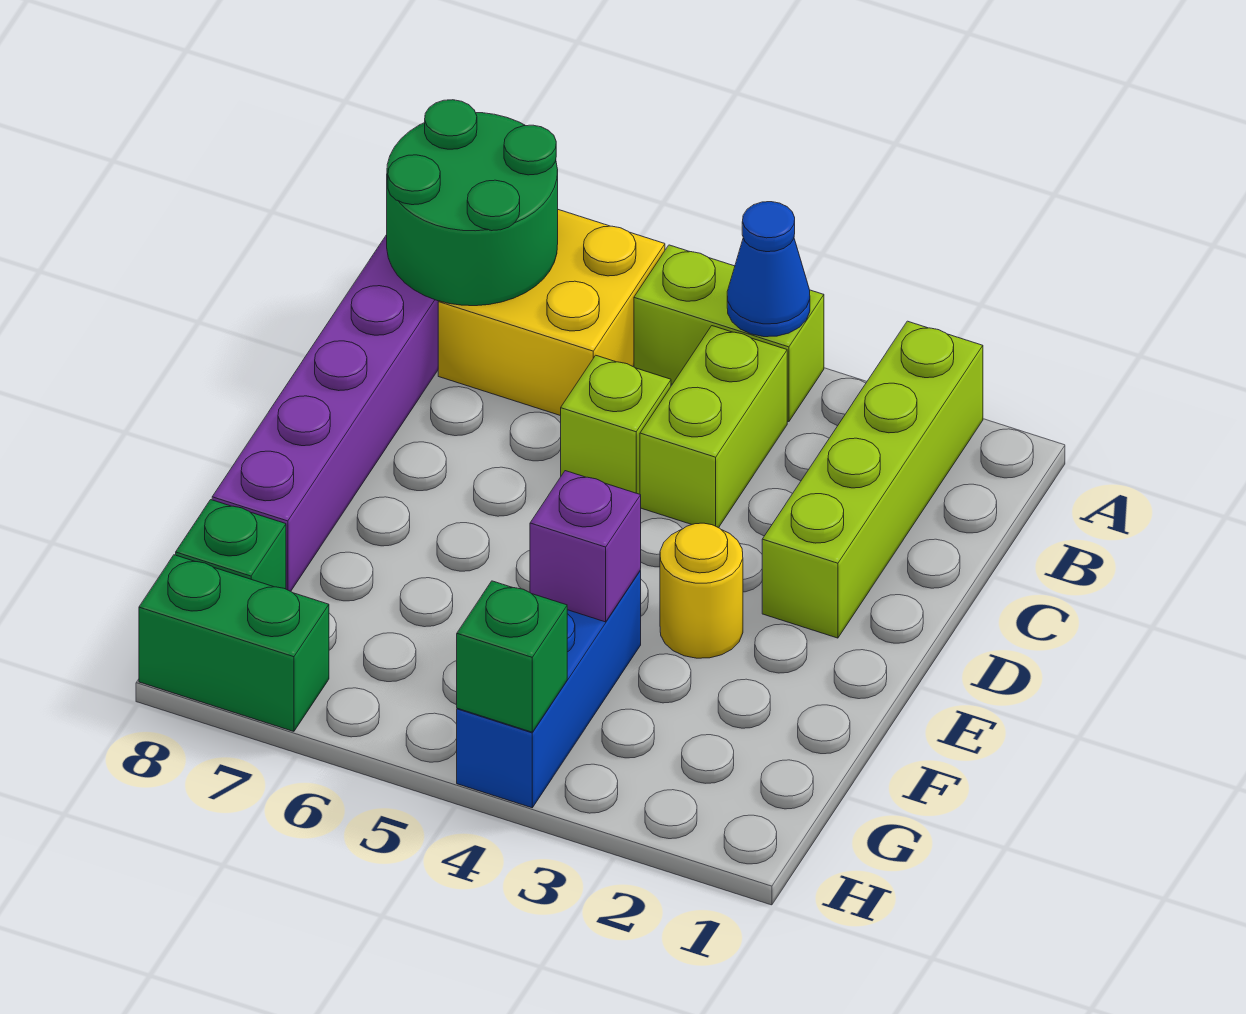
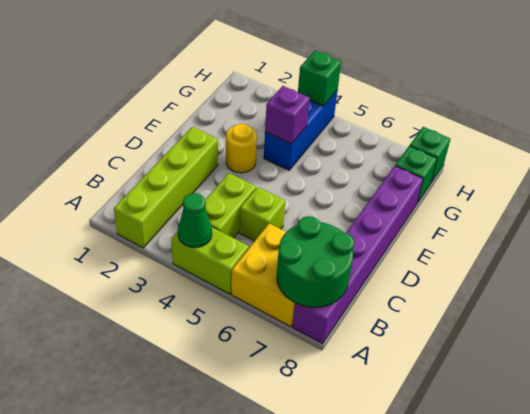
blue cone A4 level 2 -> green cone A4 level 2
green brick H7:H8 level 1 -> green brick H8 level 1

